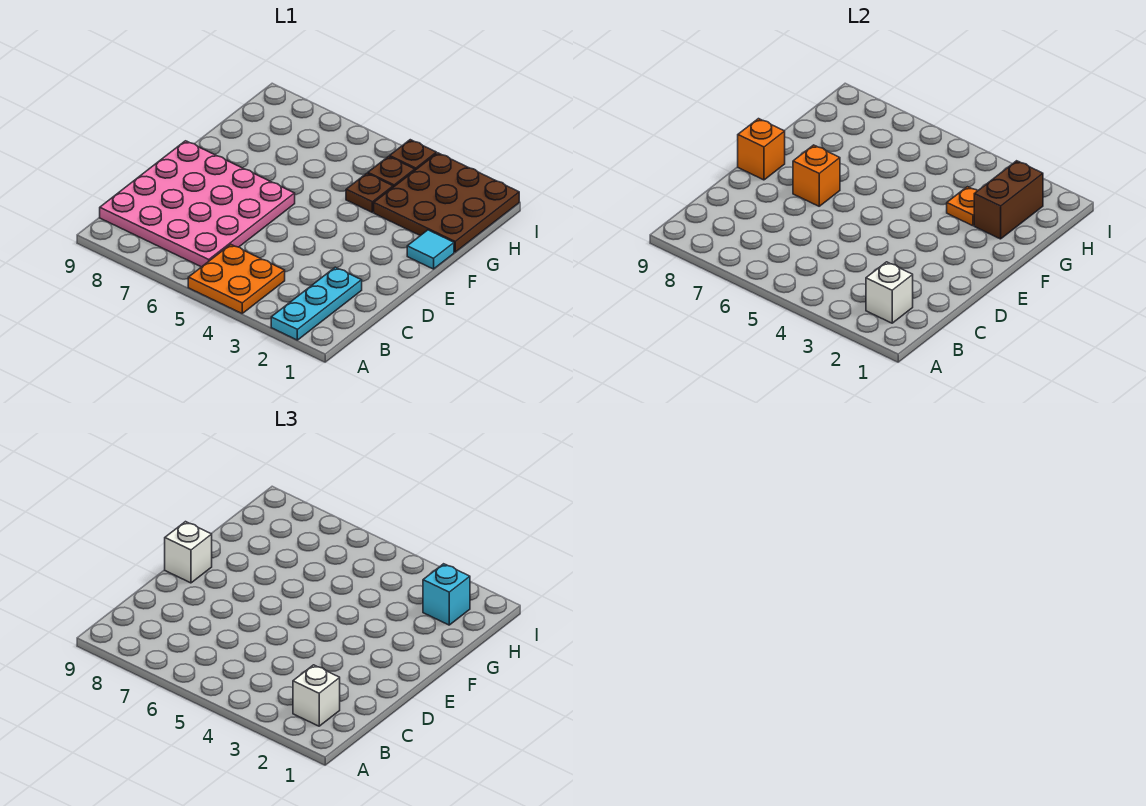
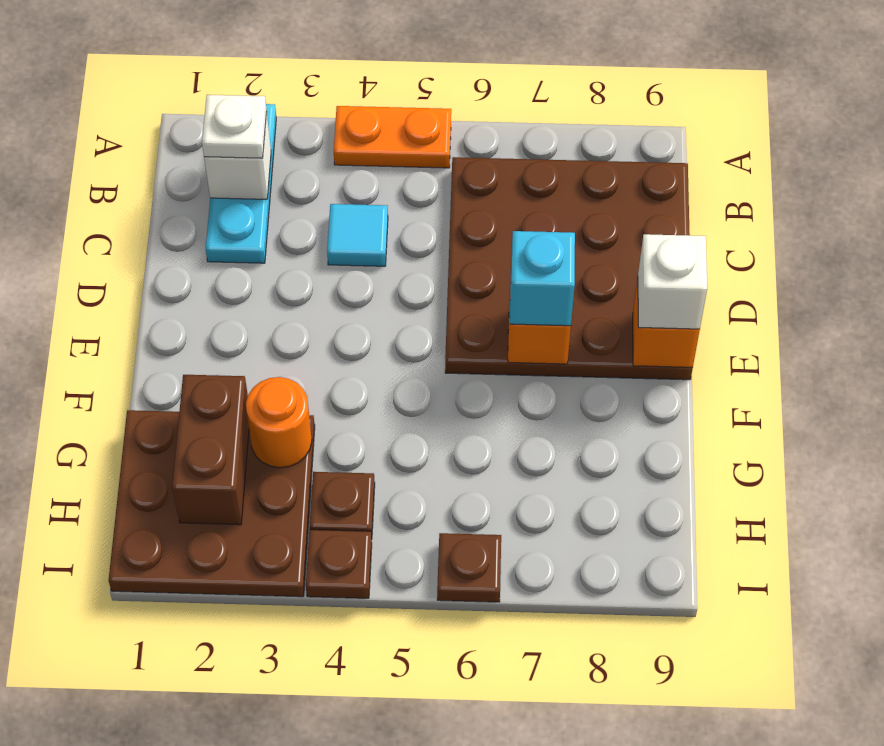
orange plate A4:B5 level 1 -> orange plate A4:A5 level 1
white brick B2 level 3 -> white plate B2 level 3
pink plate B6:E9 level 1 -> brown plate B6:E9 level 1
cyan tile F1 level 1 -> cyan tile C4 level 1
orange plate G3 level 2 -> orange round brick G3 level 2
brown plate G4 level 1 -> brown plate I6 level 1
cyan brick H2 level 3 -> cyan brick E7 level 3

